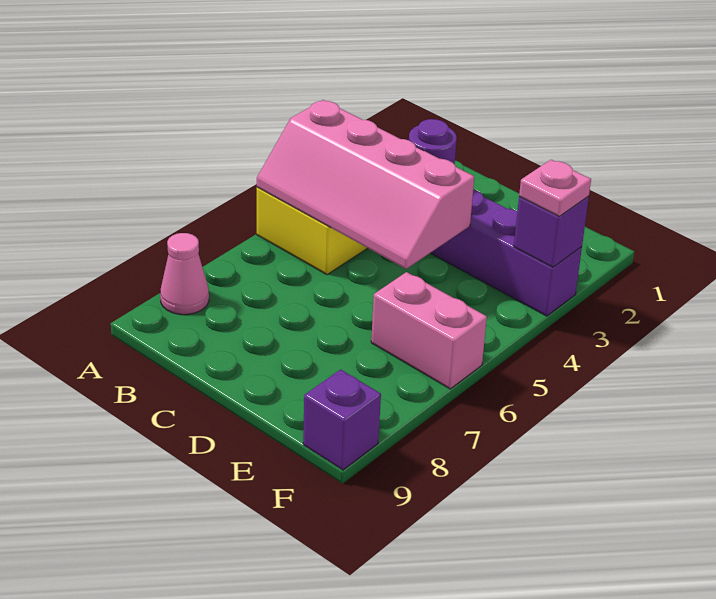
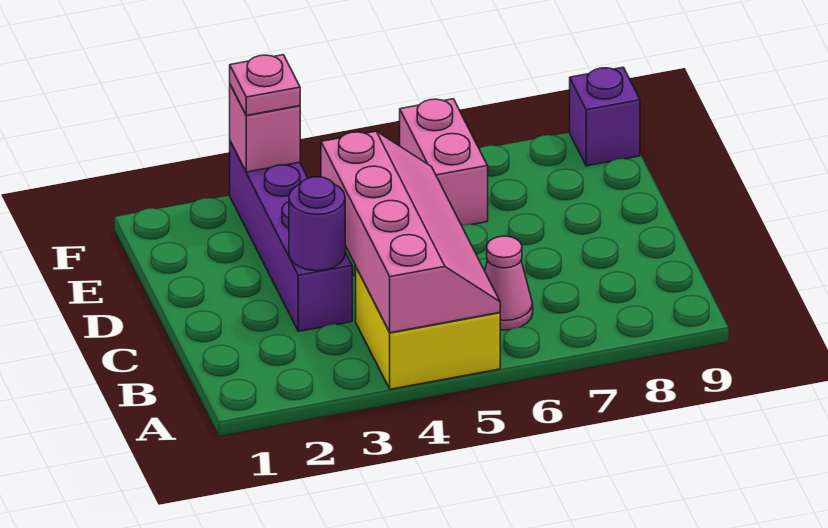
pink cone A8 level 1 -> pink cone B6 level 1
purple brick F3 level 2 -> pink brick F3 level 2

